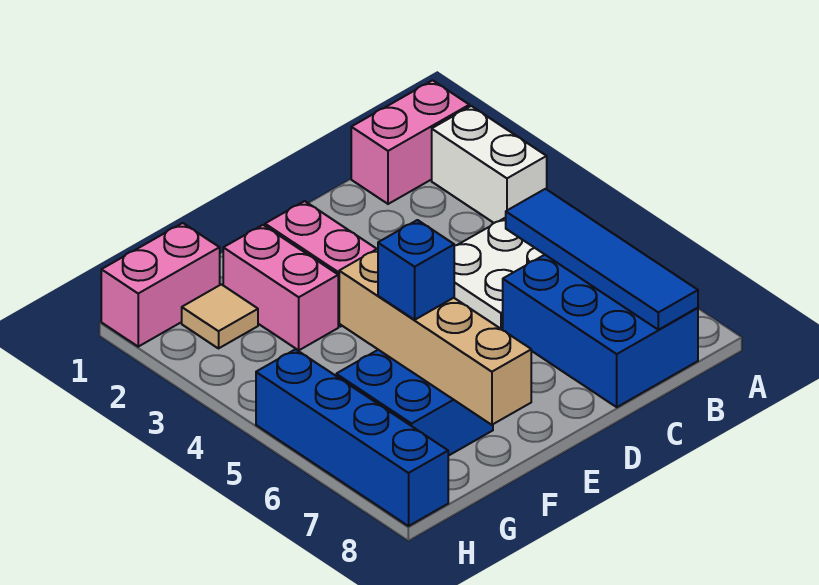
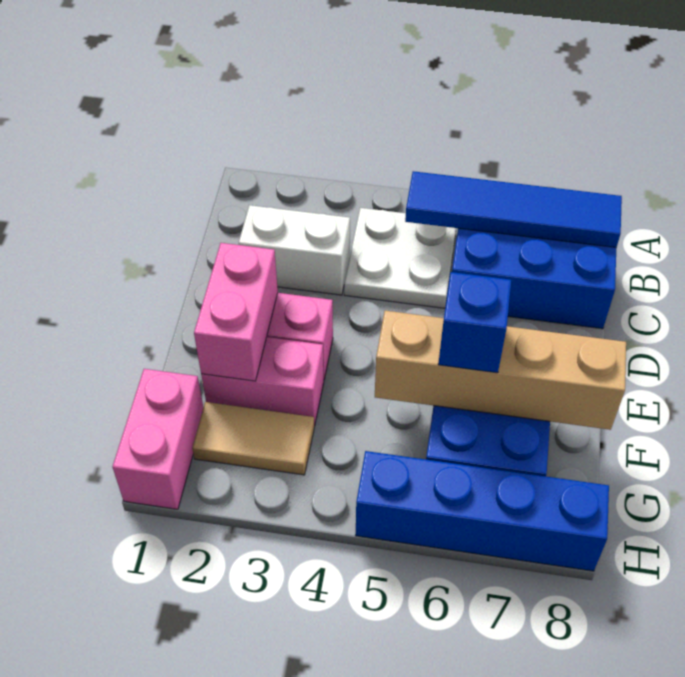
pink brick A1:B1 level 1 -> pink brick E2:F2 level 2
white brick A2:A3 level 1 -> white brick C2:C3 level 1
tan tile G2 level 1 -> tan tile G2:G3 level 1

